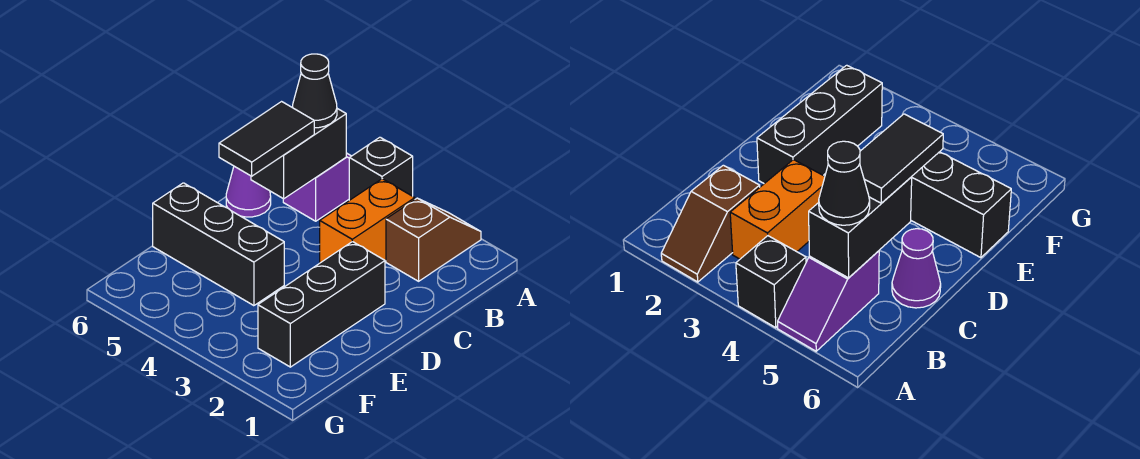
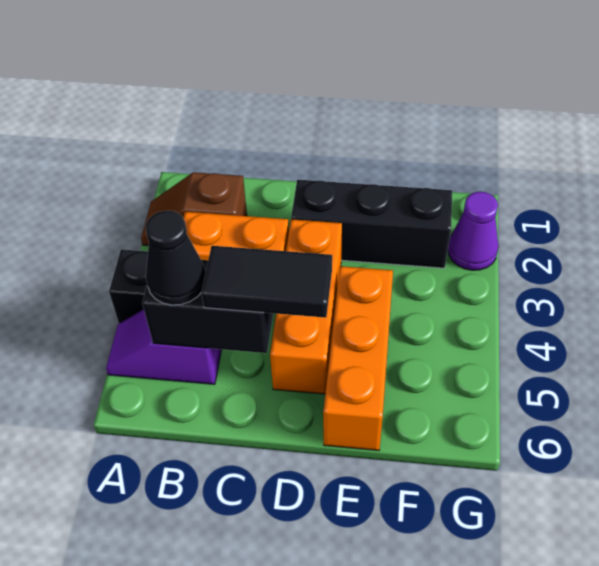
purple cone C6 level 1 -> purple cone G2 level 1
none -> orange brick D3:D5 level 1
black brick E4:E6 level 1 -> orange brick E4:E6 level 1

